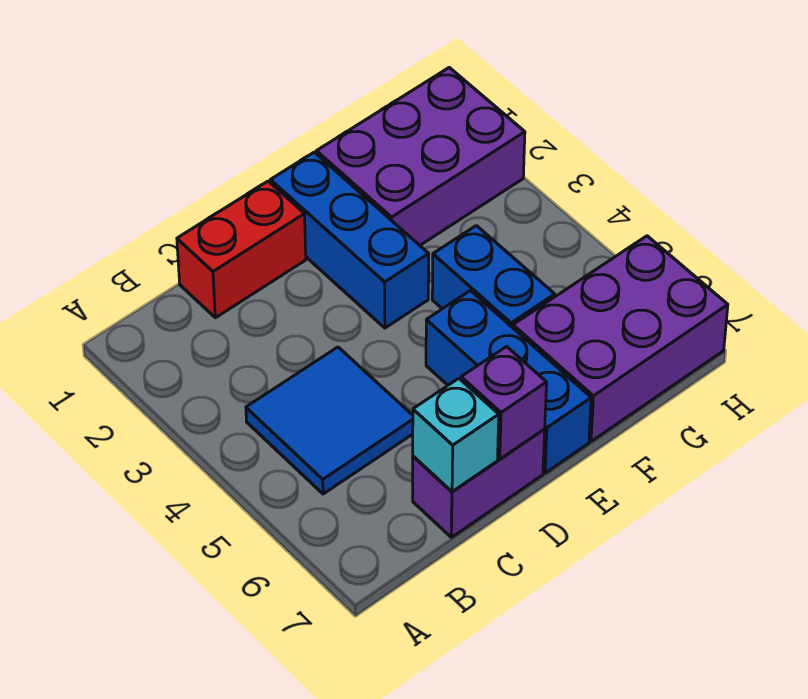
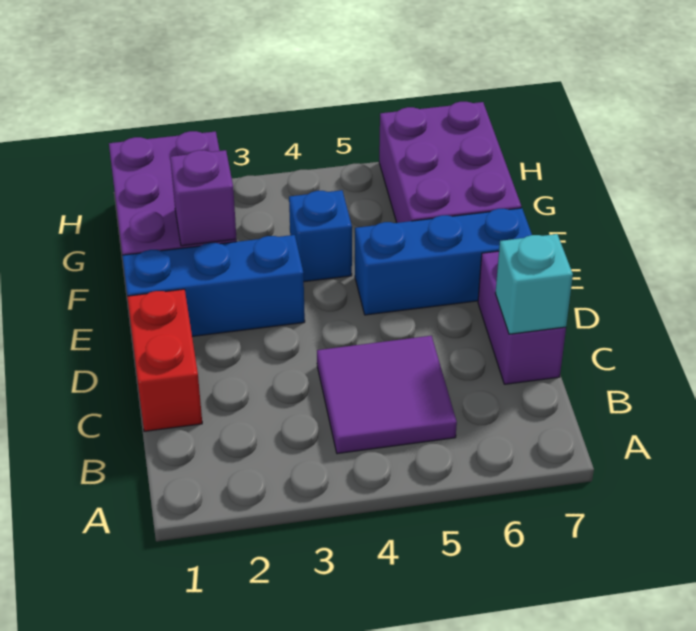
blue tile B4:C5 level 1 -> purple tile B4:C5 level 1
purple brick D7 level 2 -> purple brick F2 level 2
blue brick F4:F5 level 1 -> blue brick F4 level 1

